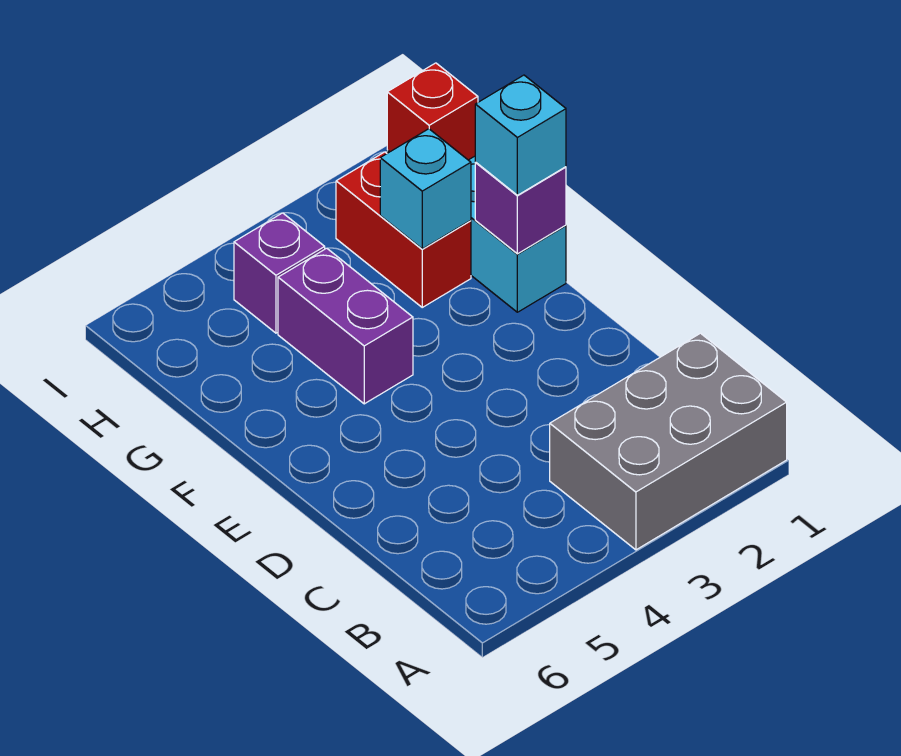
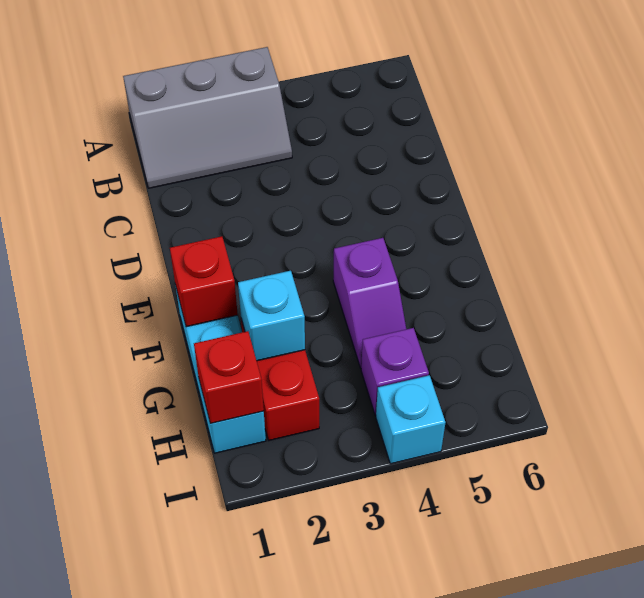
grey brick A1:B3 level 1 -> grey slope A1:B3 level 1 top A
purple brick F1 level 2 -> red brick F1 level 2
cyan brick F1 level 3 -> cyan brick I4 level 1
purple brick F4:G4 level 1 -> purple slope F4:G4 level 1 top F

